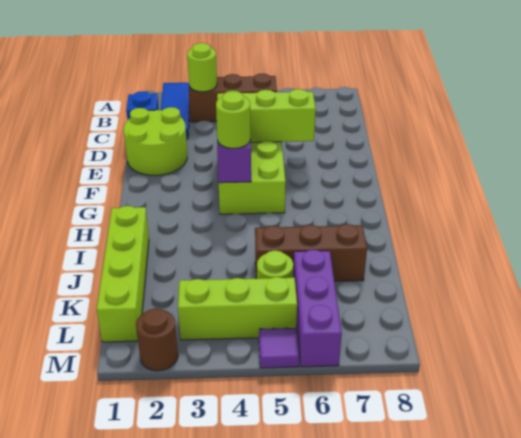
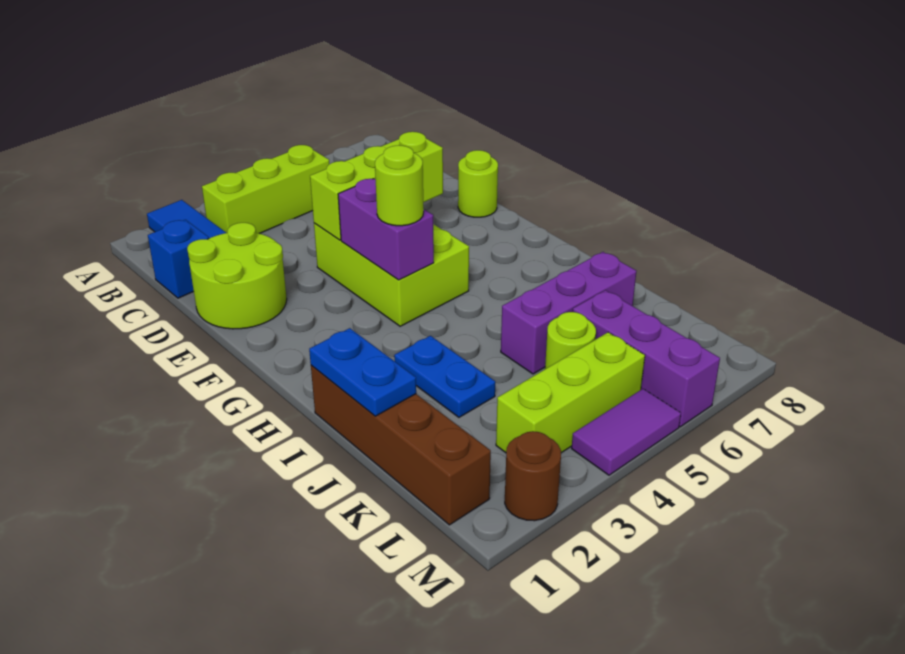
brown brick B3:B5 level 1 -> lime brick B3:B5 level 1
lime round brick B3 level 2 -> lime round brick E8 level 1
lime brick I1:L1 level 1 -> brown brick I1:L1 level 1
none -> blue plate I1:J1 level 2
none -> blue plate I3:J3 level 1
brown brick J5:J7 level 1 -> purple brick J5:J7 level 1
purple tile M5 level 1 -> purple tile M4:M5 level 1

